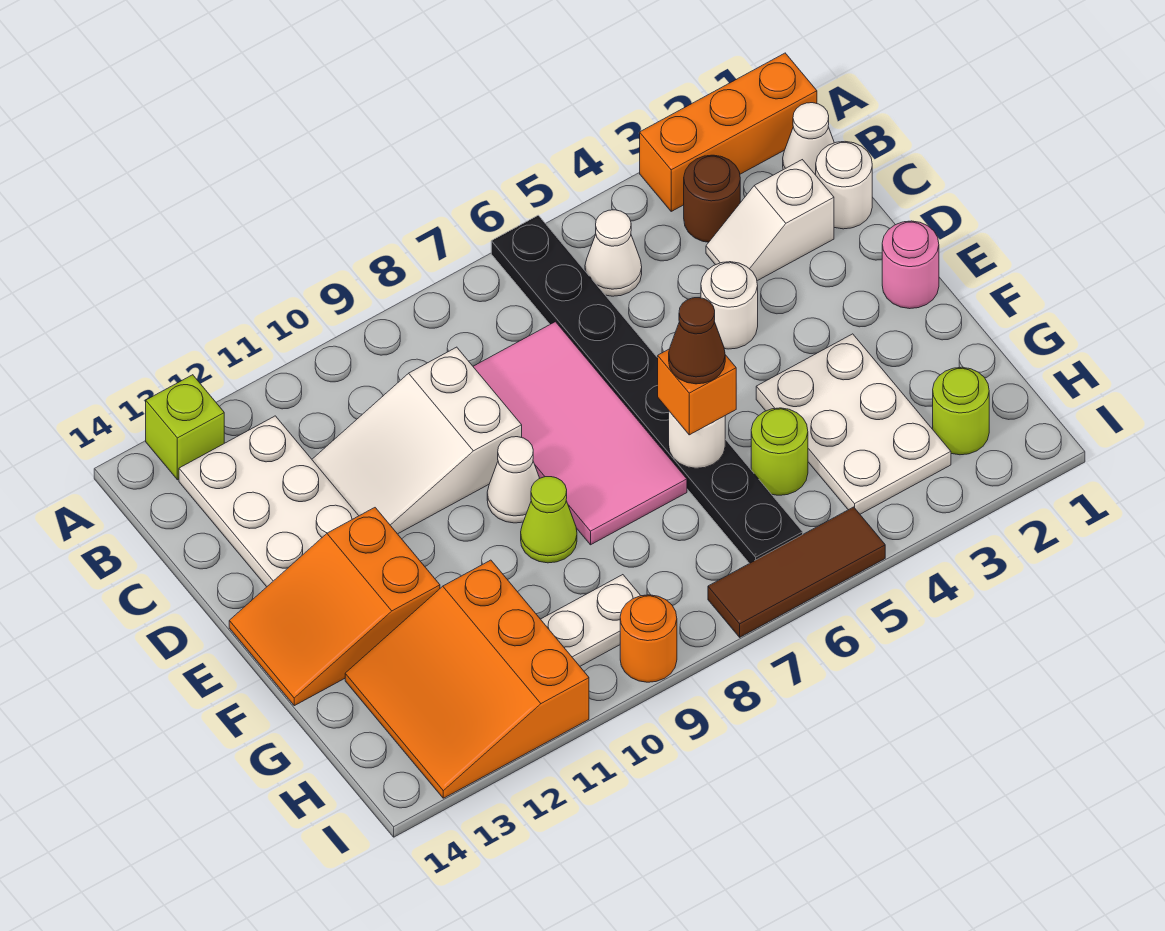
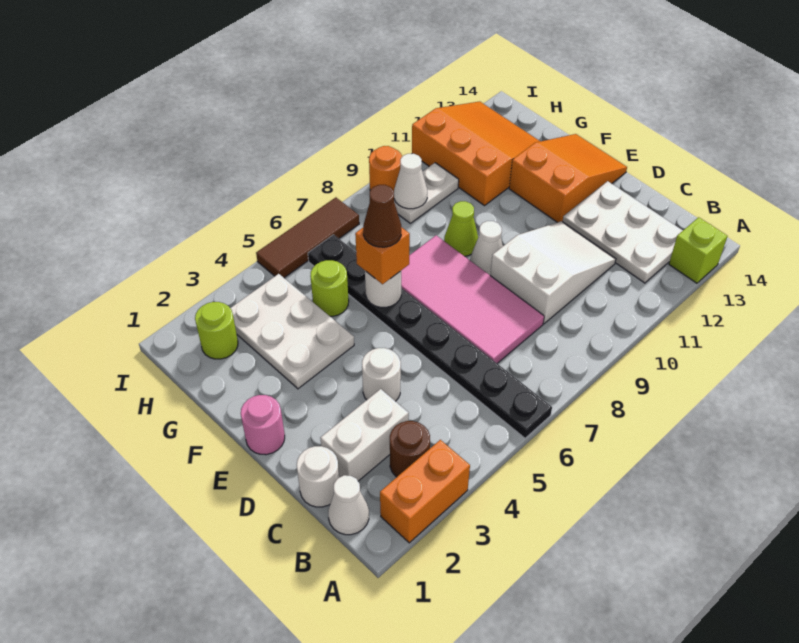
orange brick A1:A3 level 1 -> orange brick A2:A3 level 1
white cone B5 level 1 -> white cone H9 level 2
white slope C2:C3 level 1 top 2 -> white brick C2:C3 level 1

